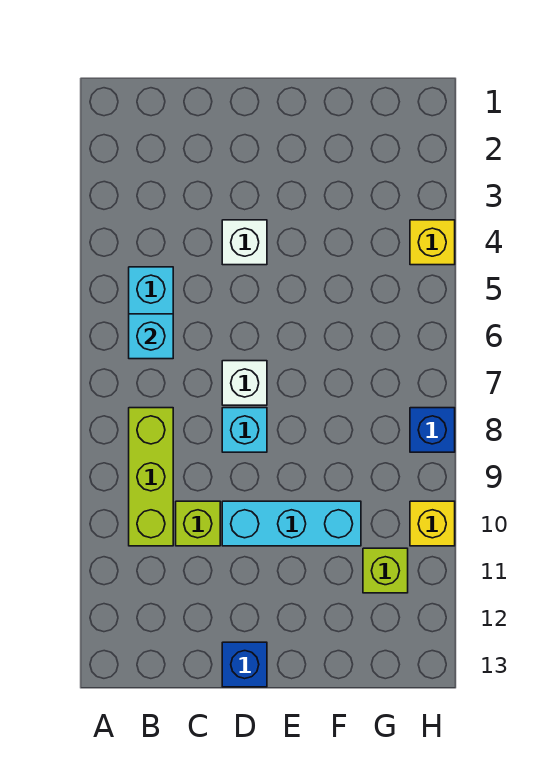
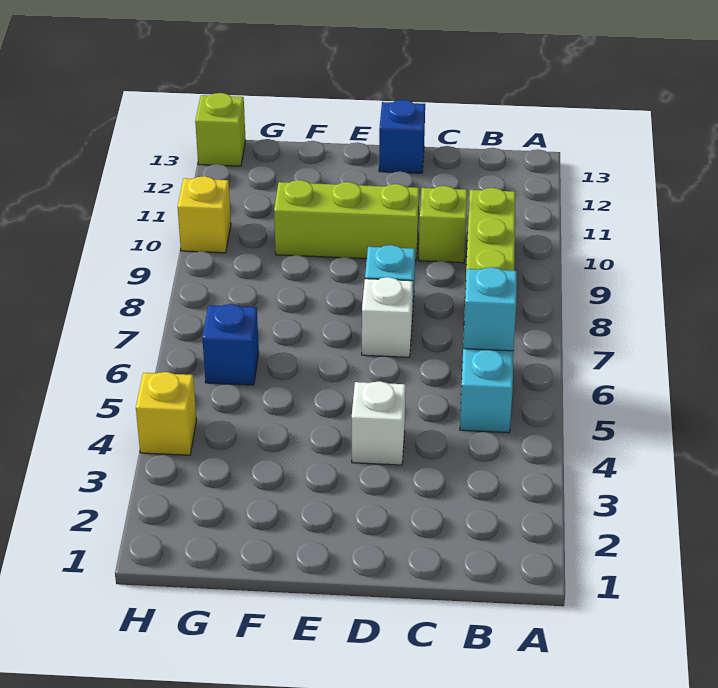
cyan brick D10:F10 level 1 -> lime brick D10:F10 level 1
lime brick G11 level 1 -> lime brick H13 level 1
blue brick H8 level 1 -> blue brick G6 level 1

